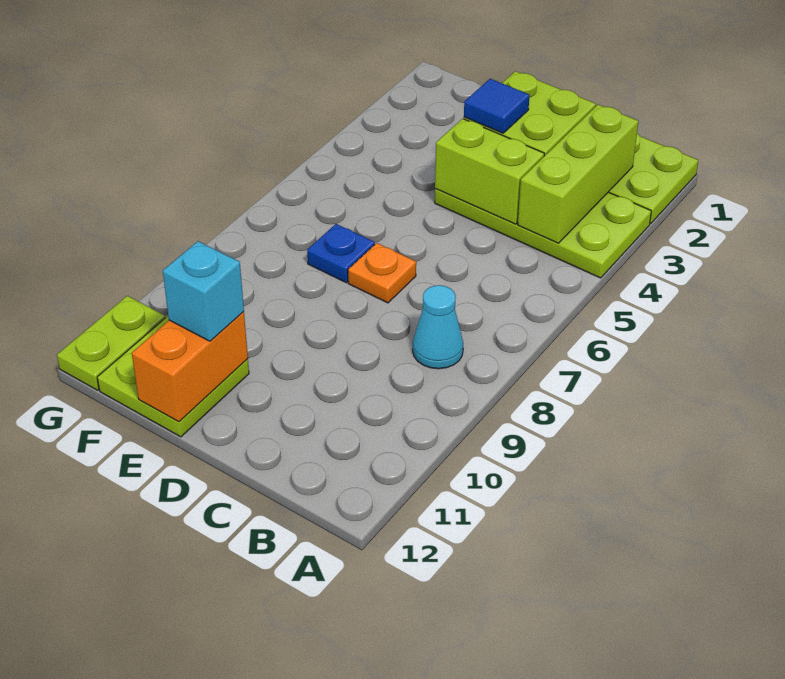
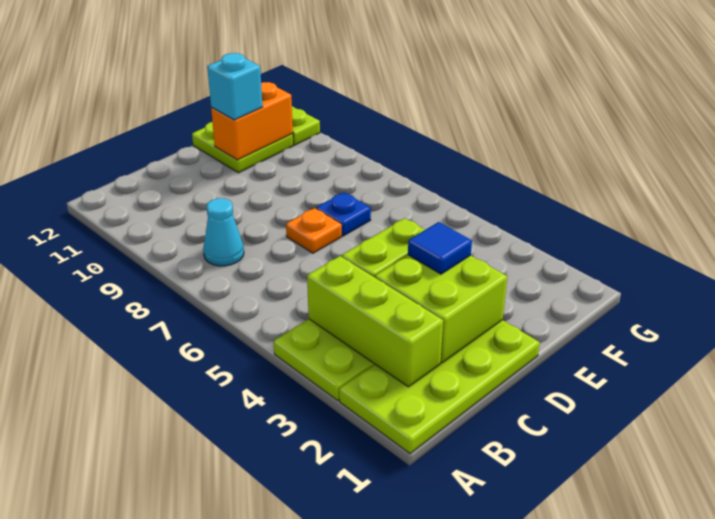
orange brick E11:E12 level 2 -> orange brick E11:F11 level 2

